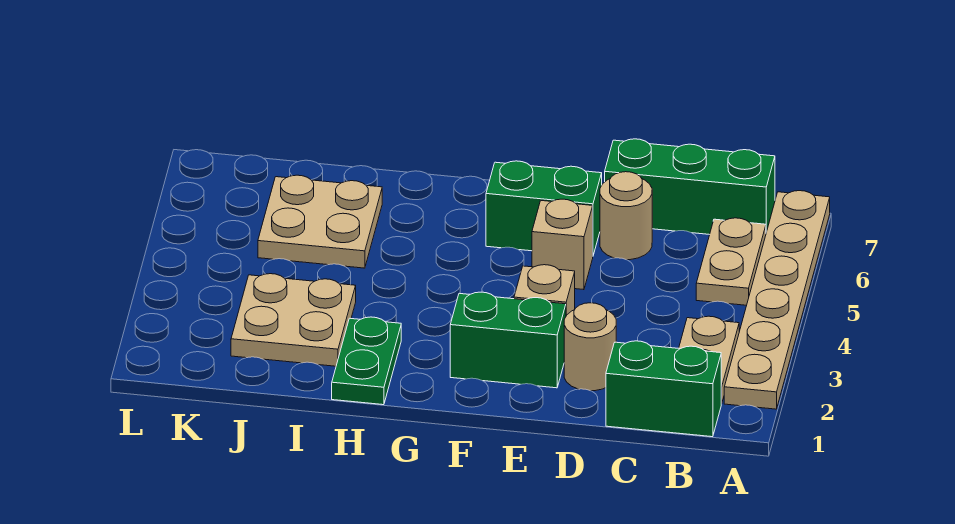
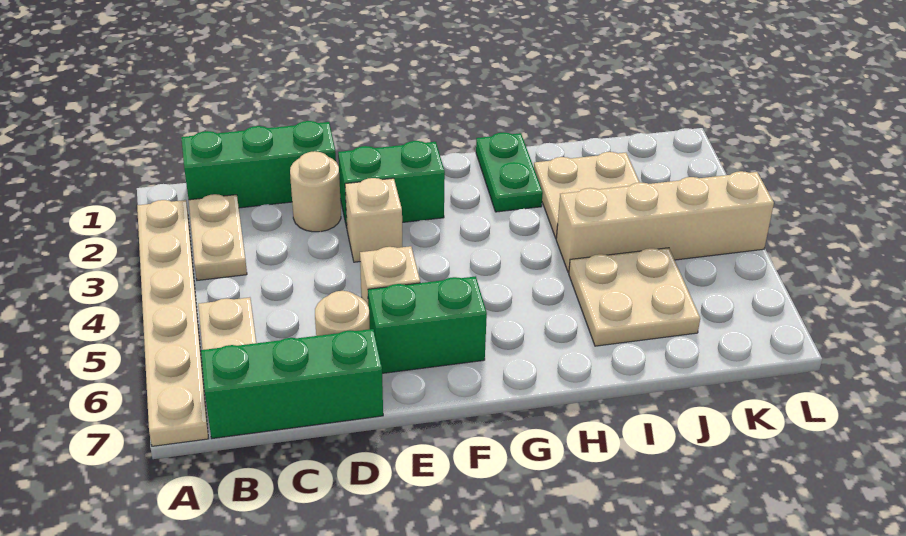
green brick B1:C1 level 1 -> green brick B1:D1 level 1
none -> tan brick I4:L4 level 1

